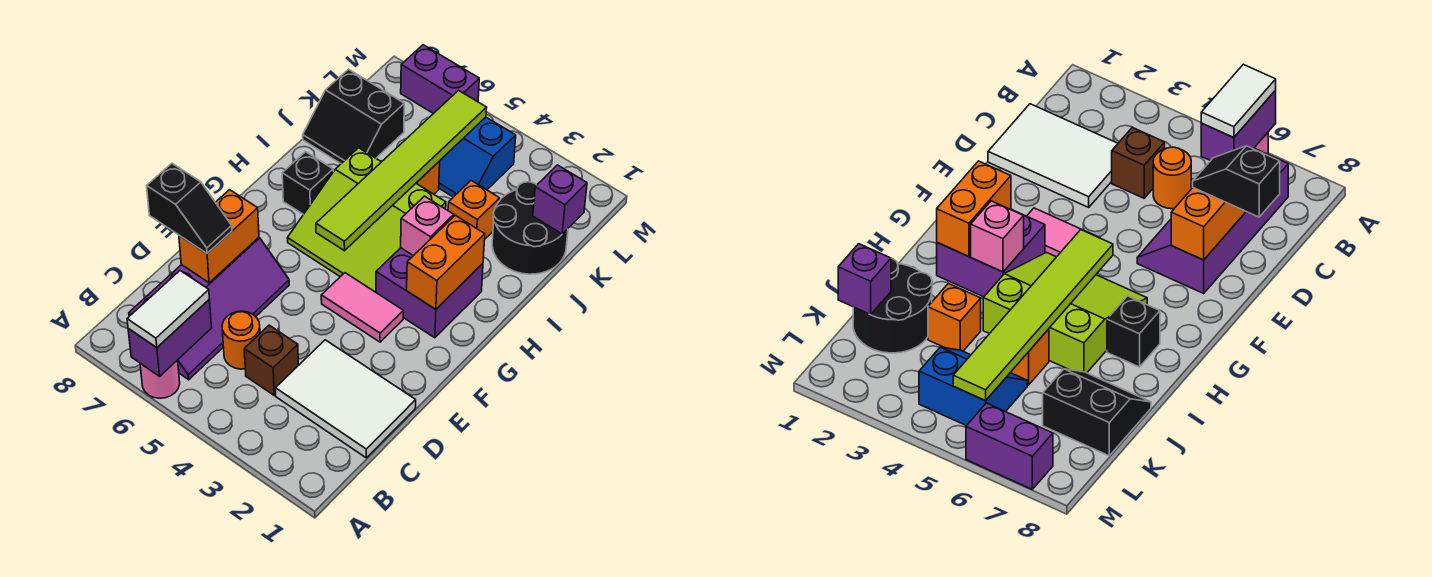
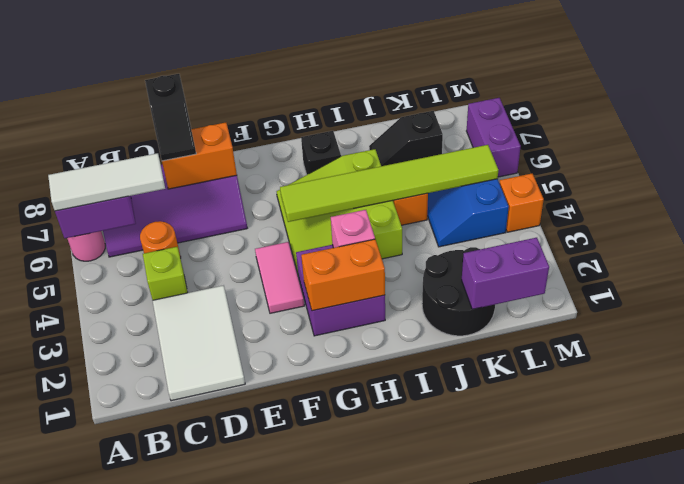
white tile A6:B6 level 3 -> white tile A6:C6 level 3
brown brick C4 level 1 -> lime brick C4 level 1
orange brick J3 level 1 -> orange brick M4 level 1
black slope J7:K8 level 1 top K -> black slope J7:K7 level 1 top K
purple brick K1 level 2 -> purple brick K1:L1 level 2

